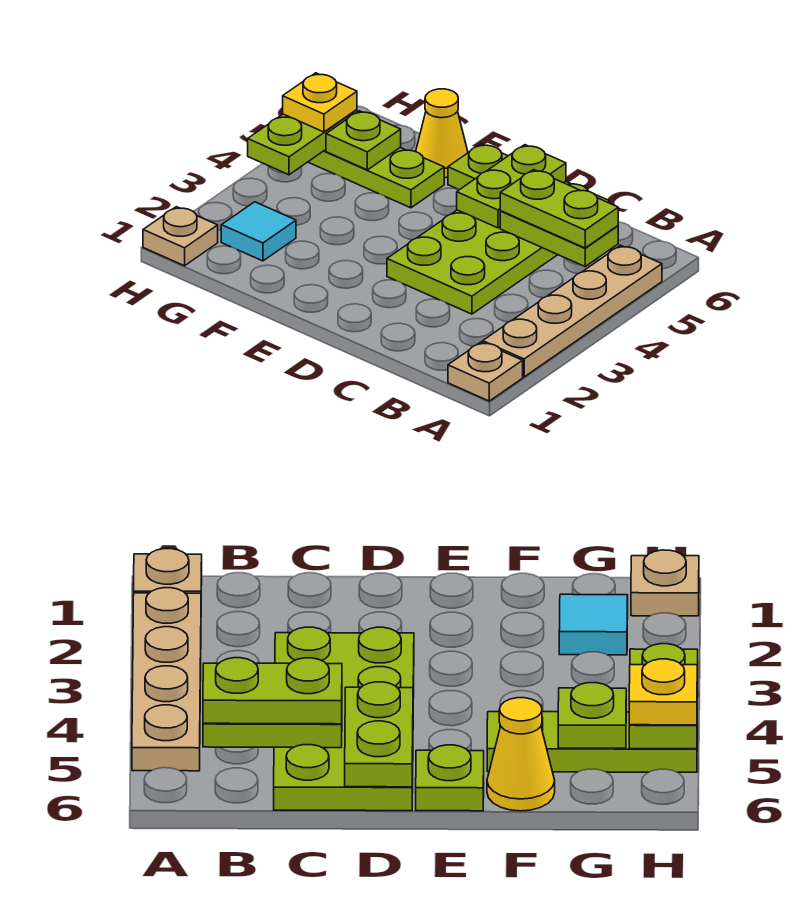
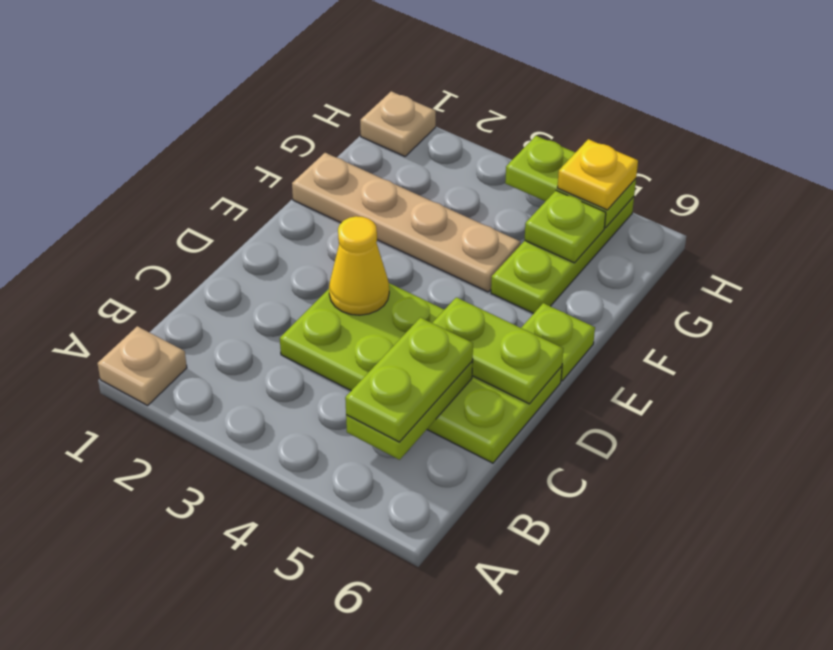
tan plate A2:A5 level 1 -> tan plate F1:F4 level 1
yellow cone F6 level 1 -> yellow cone D3 level 2
cyan tile G2 level 1 -> none

